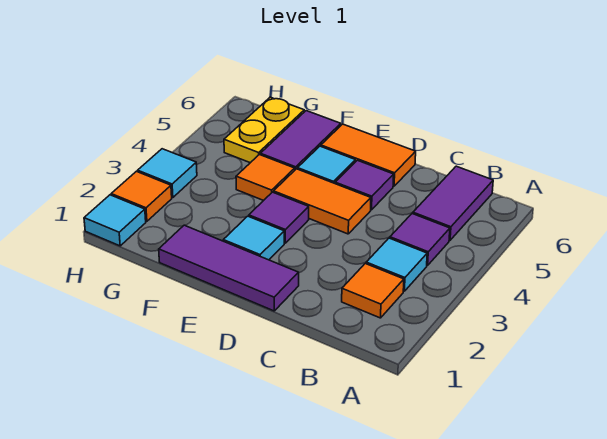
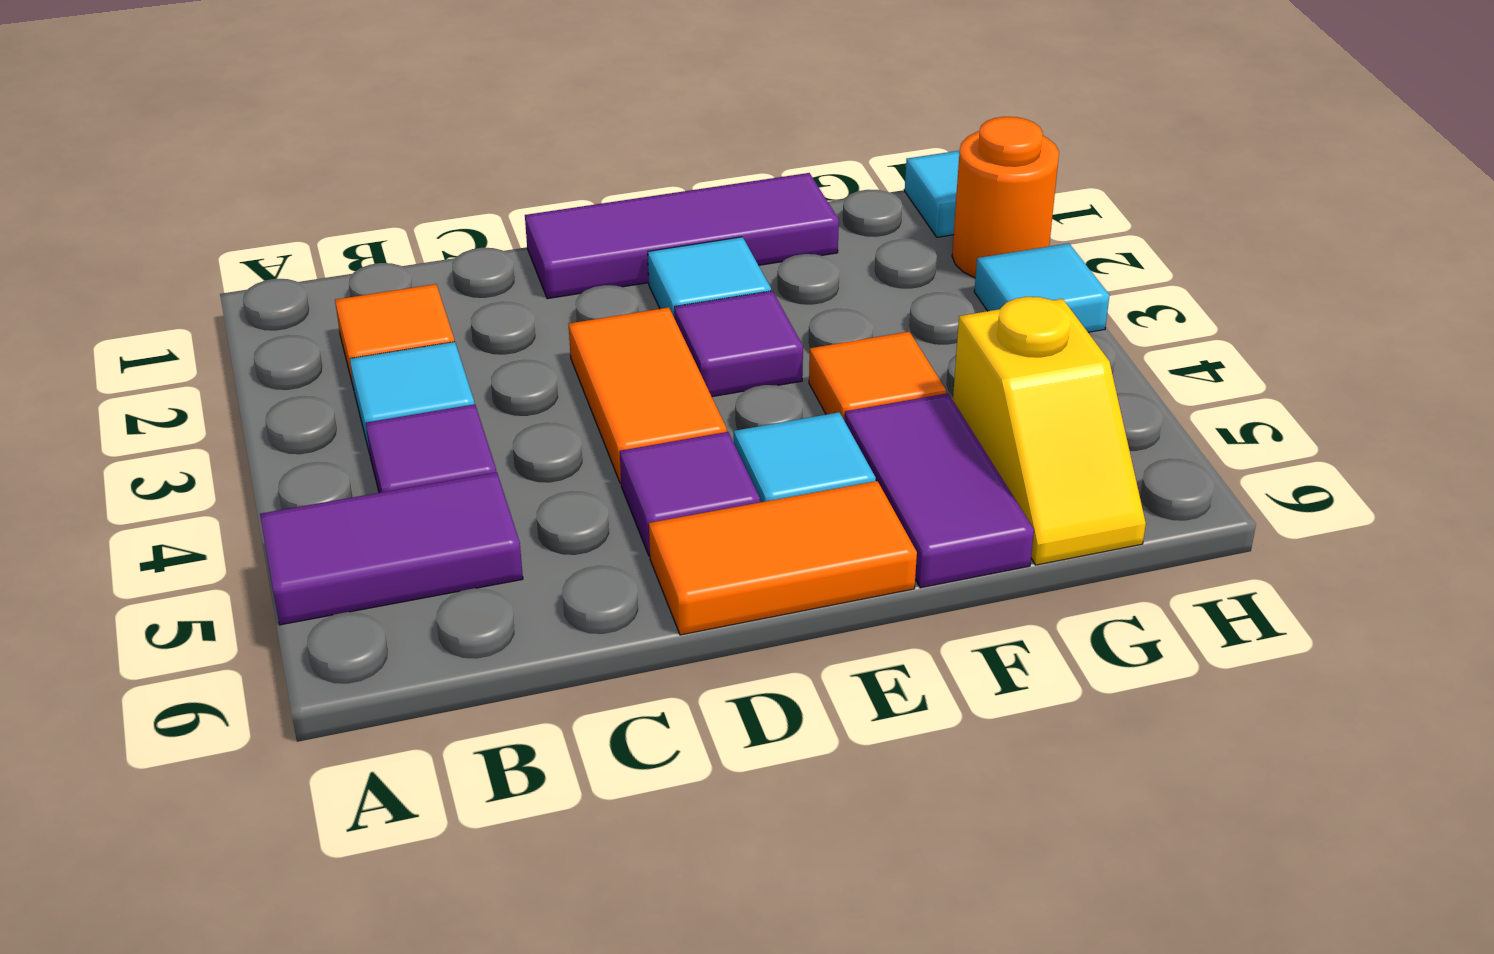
purple tile B5:B6 level 1 -> purple tile A5:B5 level 1
orange tile D4:E4 level 1 -> orange tile D3:D4 level 1
yellow plate G5:G6 level 1 -> yellow slope G5:G6 level 1 top 5
orange tile H2 level 1 -> orange round brick H2 level 1

